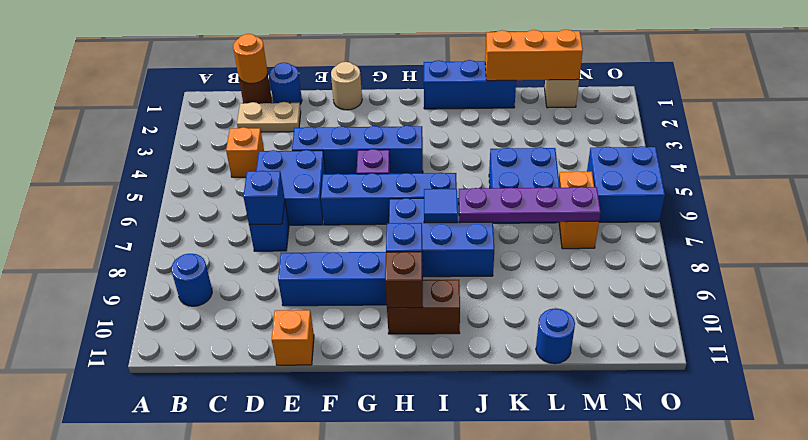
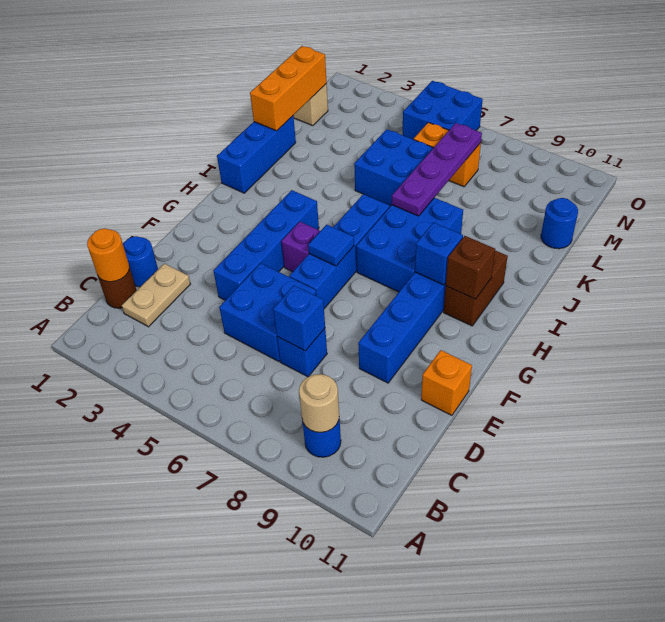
orange brick C4 level 1 -> none
tan round brick F1 level 1 -> tan round brick B9 level 2
blue tile I7 level 2 -> blue tile G6 level 2

